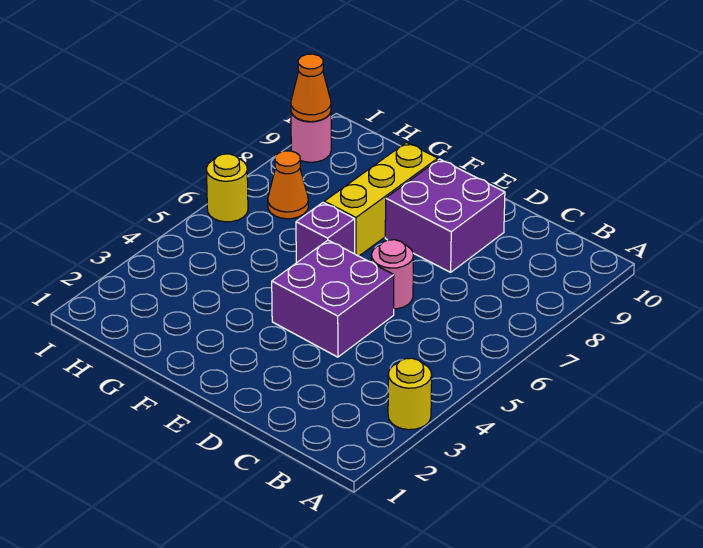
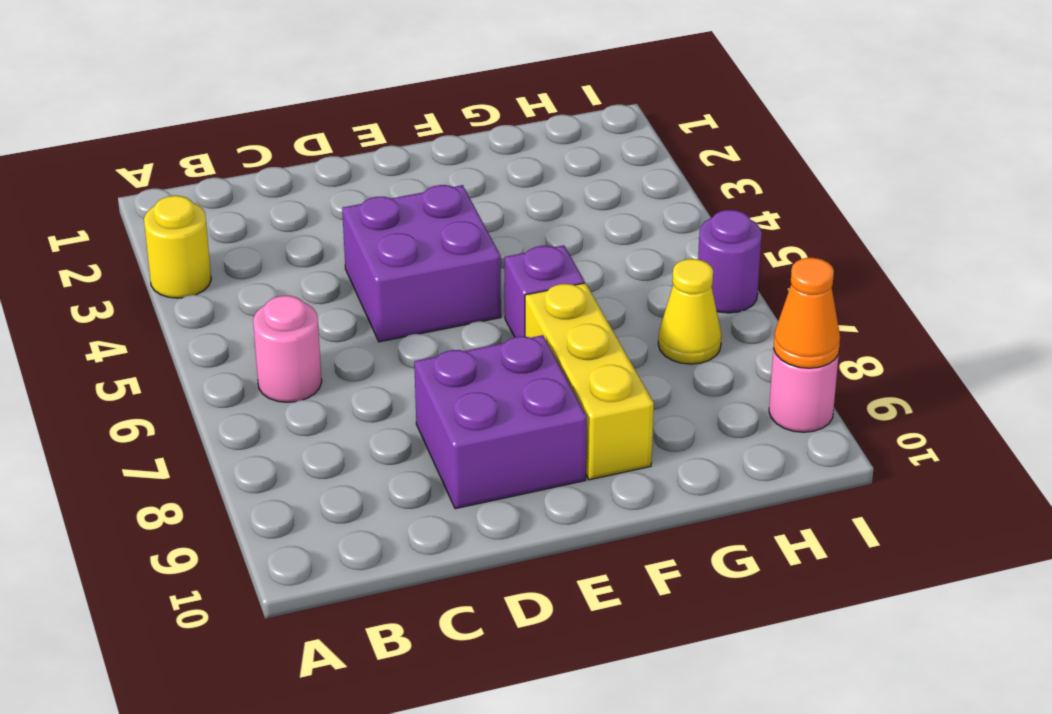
pink round brick D6 level 1 -> pink round brick B6 level 1
orange cone H7 level 1 -> yellow cone H7 level 1
yellow round brick I6 level 1 -> purple round brick I6 level 1

